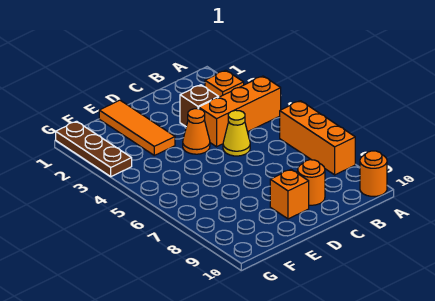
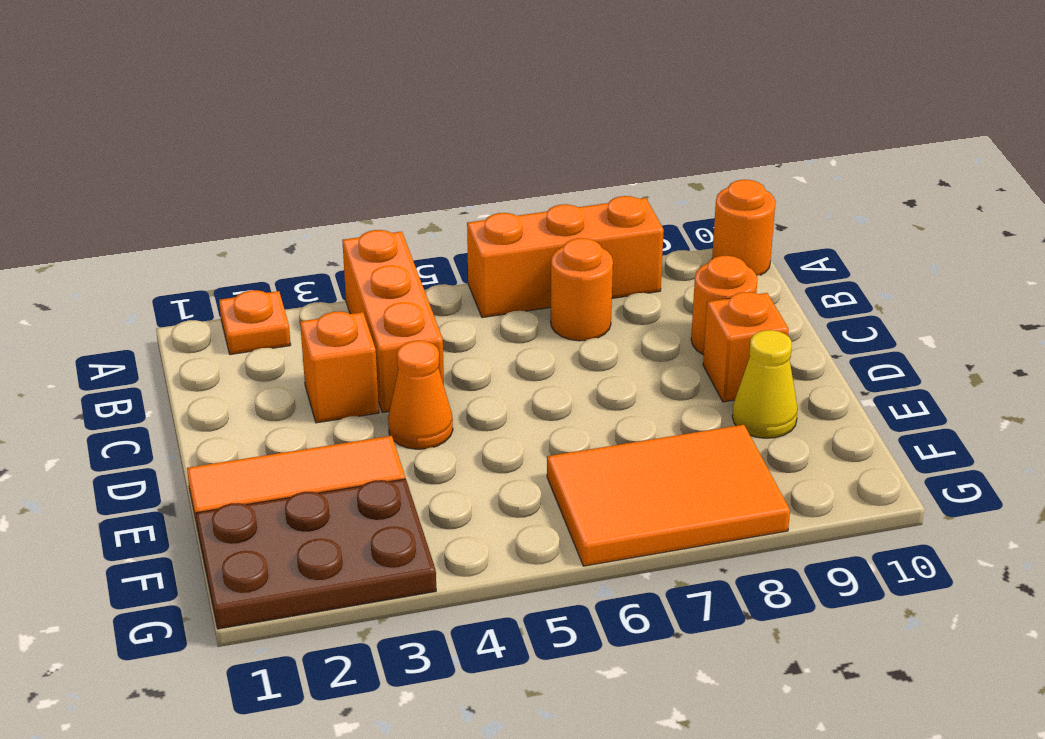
none -> orange round brick B7 level 1
brown brick C3 level 1 -> orange brick C3 level 1
yellow cone C5 level 1 -> yellow cone E9 level 1
none -> orange tile F6:G8 level 1
brown plate G1:G3 level 1 -> brown plate F1:G3 level 1

